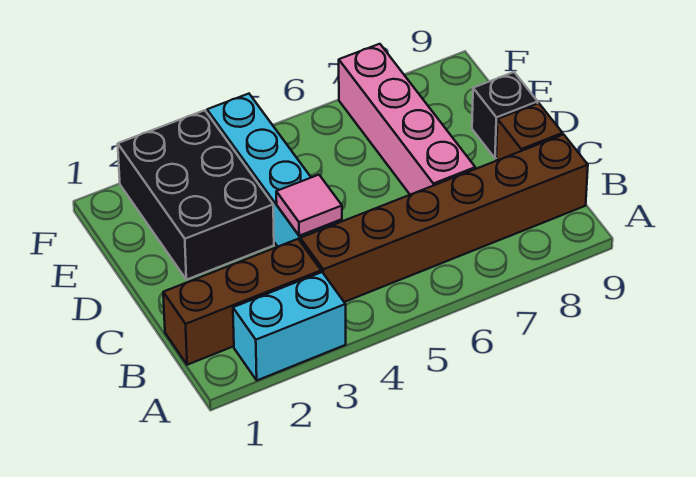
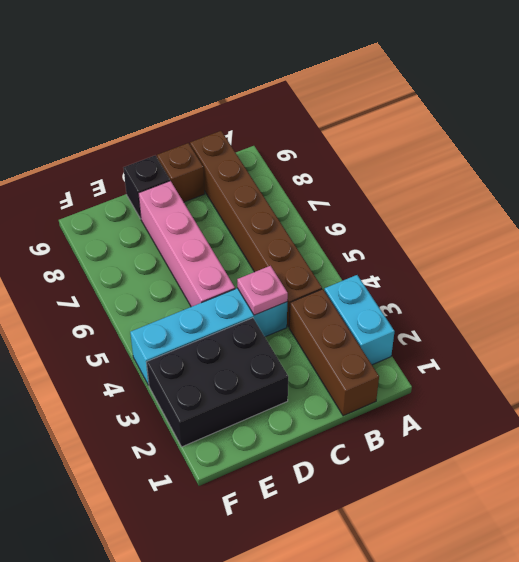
pink tile C4 level 2 -> pink plate C4 level 2
pink brick C7:F7 level 1 -> pink brick D5:D8 level 1

